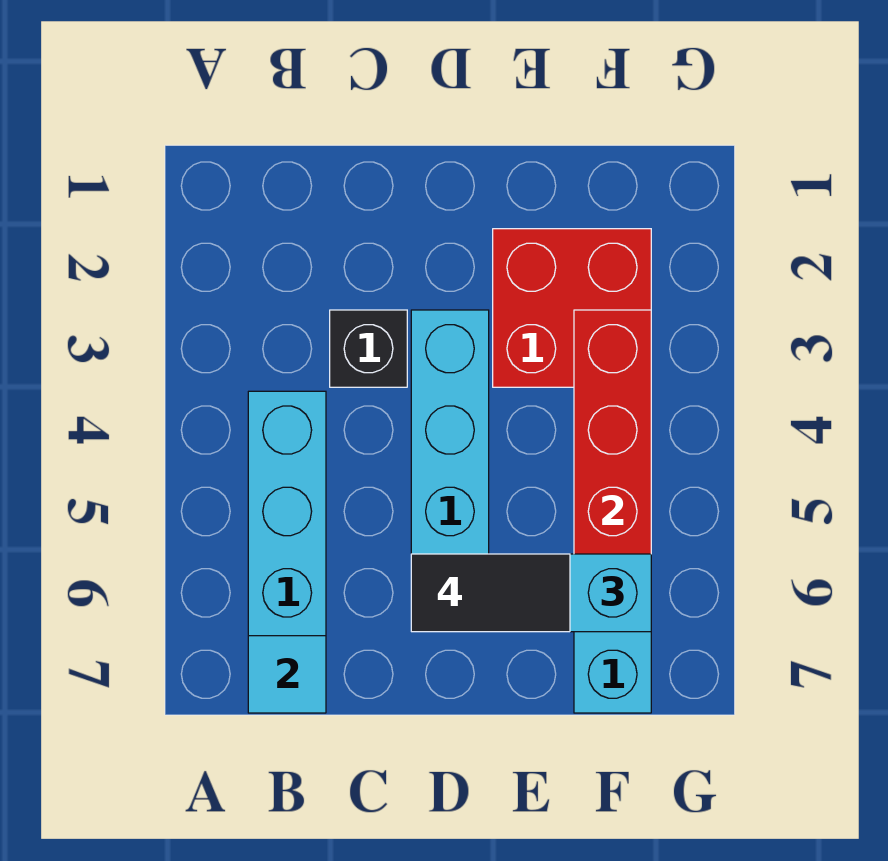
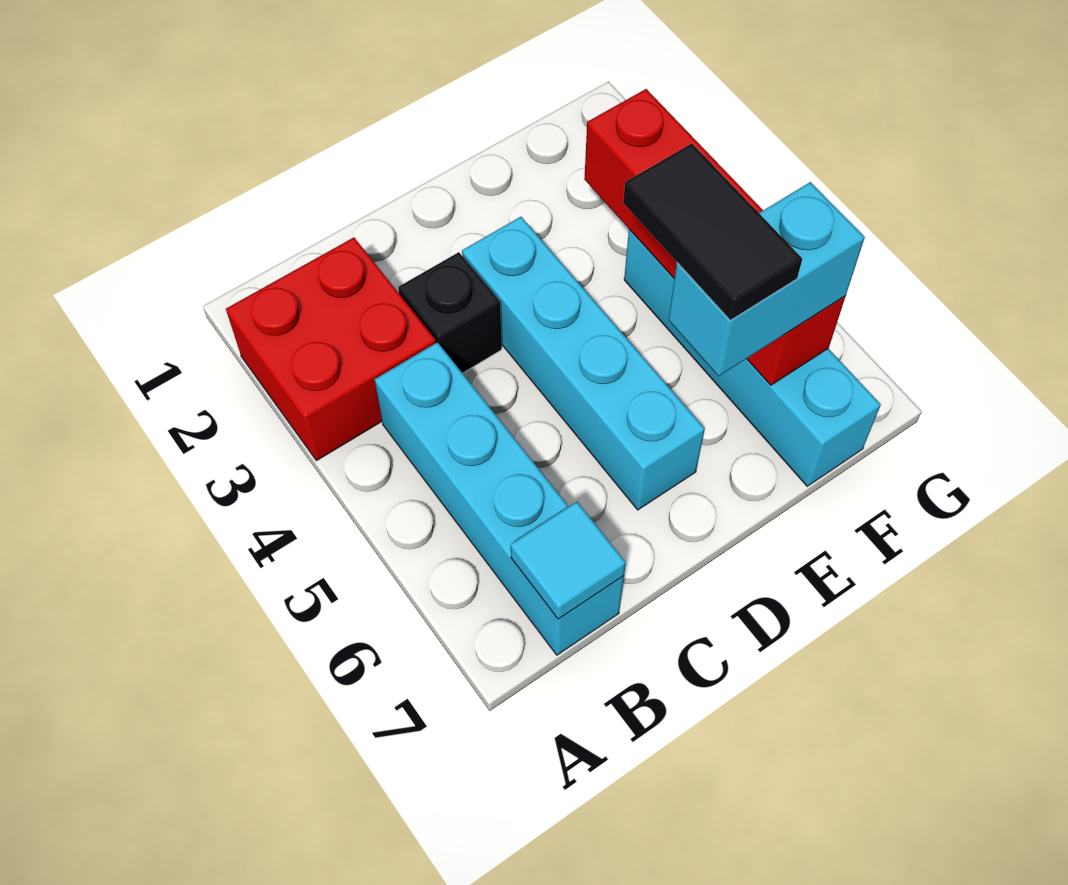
black tile D6:E6 level 4 -> black tile E5:E6 level 4
red brick E2:F3 level 1 -> red brick A2:B3 level 1

